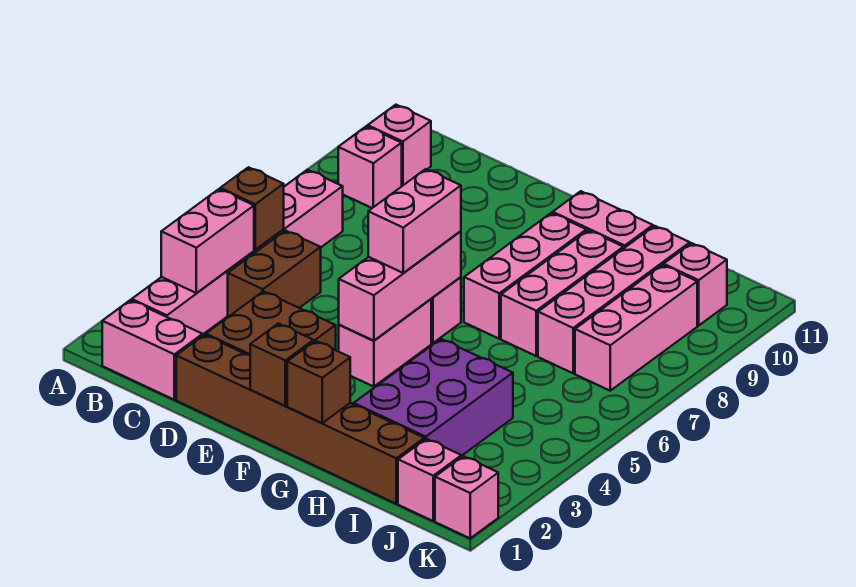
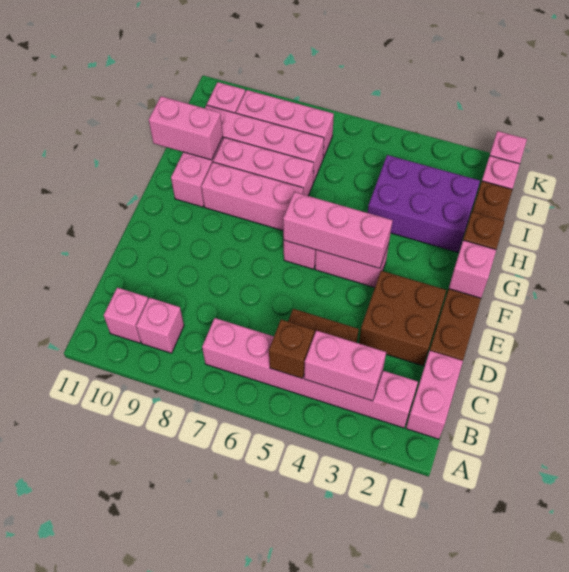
brown brick F1 level 2 -> pink brick F1 level 2
pink brick F5:F6 level 3 -> pink brick H10:H11 level 2

